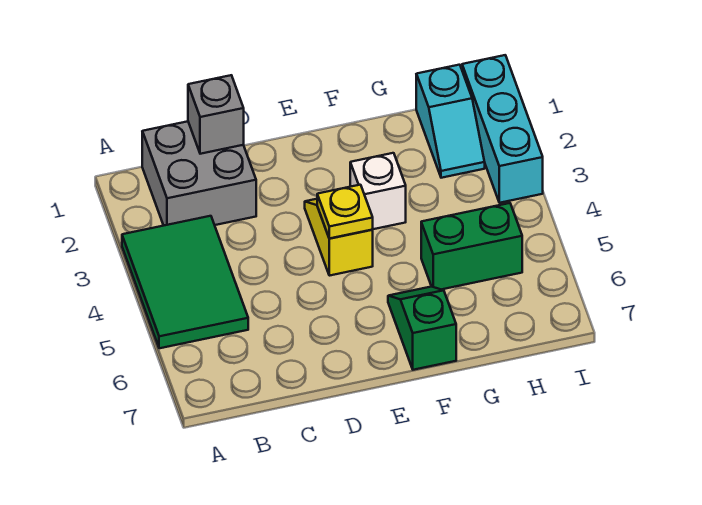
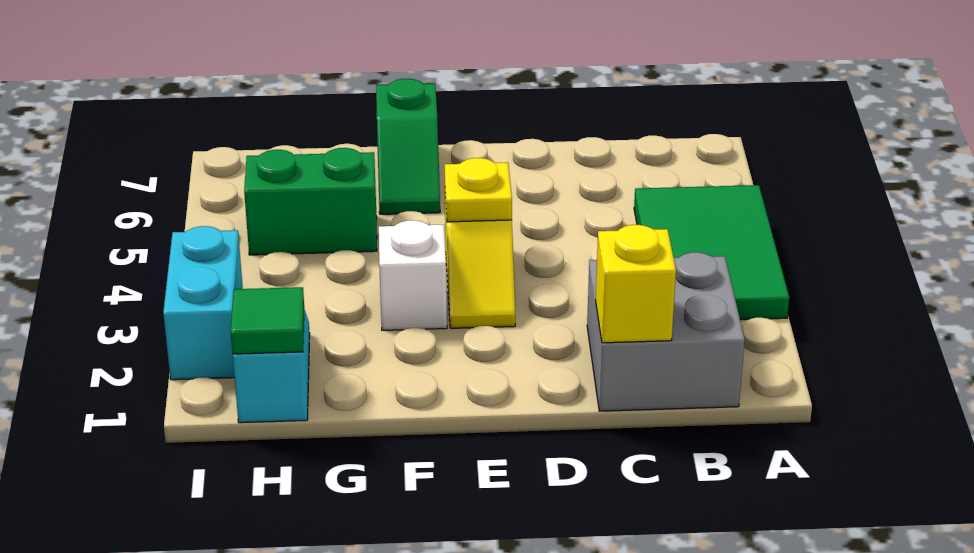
grey brick C1 level 2 -> yellow brick C1 level 2
none -> green tile H1 level 2
cyan brick I1:I3 level 1 -> cyan brick I2:I3 level 1

